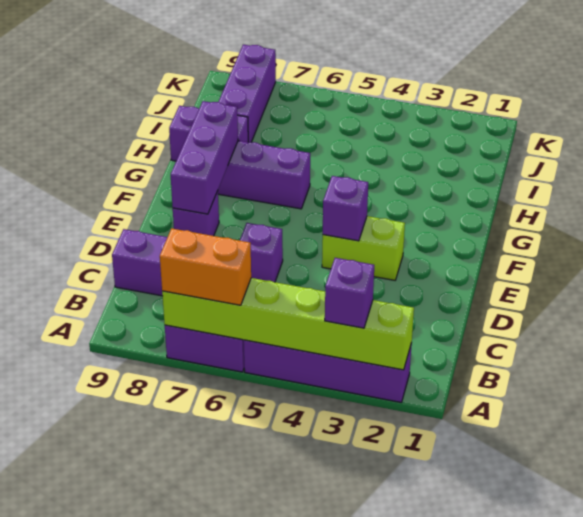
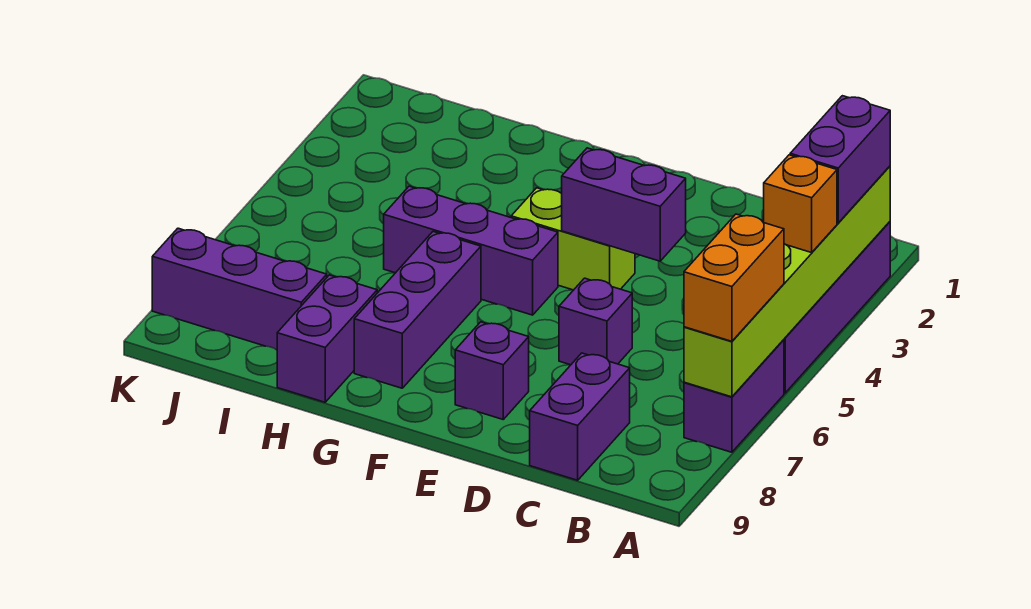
purple brick A3 level 3 -> purple brick A2:A3 level 3
none -> orange brick A4 level 3
lime brick E3:E4 level 1 -> lime brick E4:F4 level 1
purple brick E4 level 2 -> purple brick D4:E4 level 2
purple brick E8:G8 level 2 -> purple brick F5:H5 level 1

